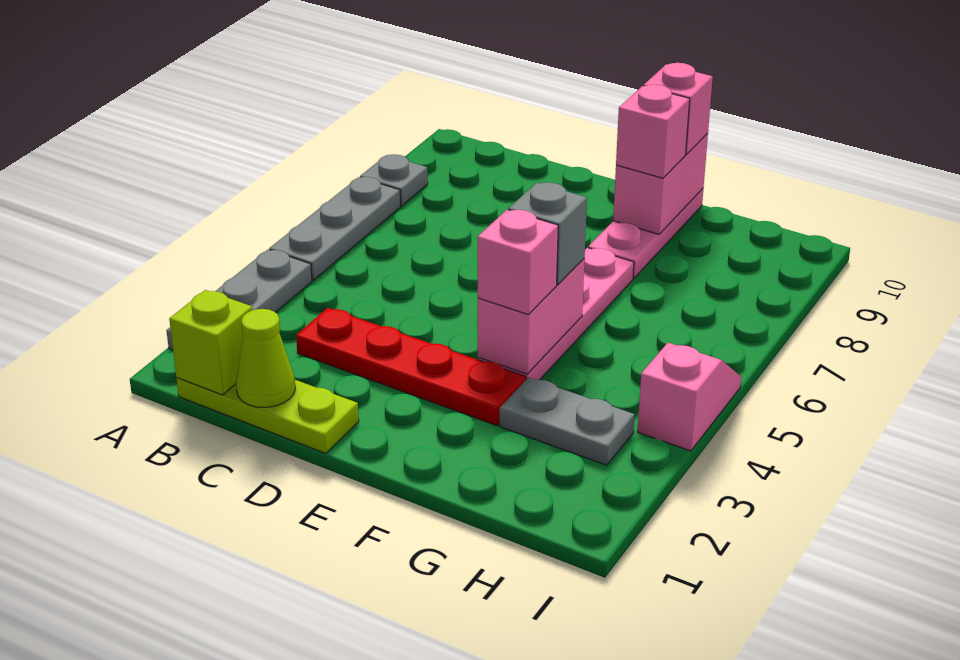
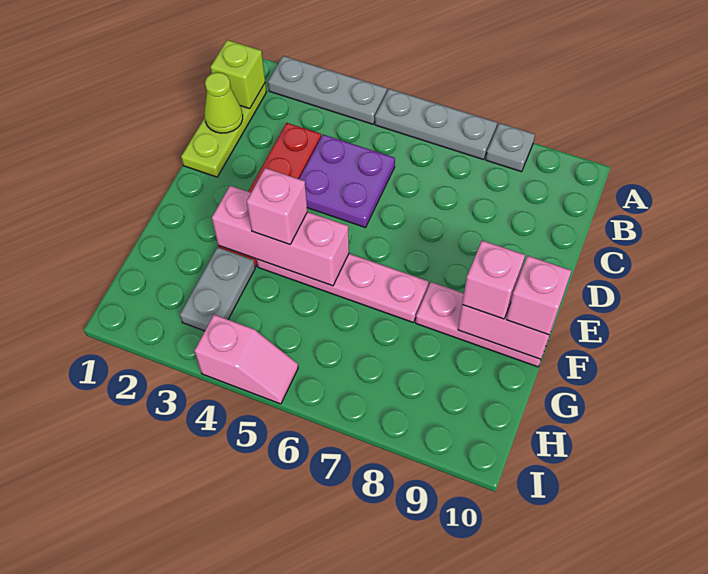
none -> purple plate C4:D5 level 1
pink brick F4:F5 level 2 -> pink brick F3:F5 level 2
grey brick F5 level 3 -> none

